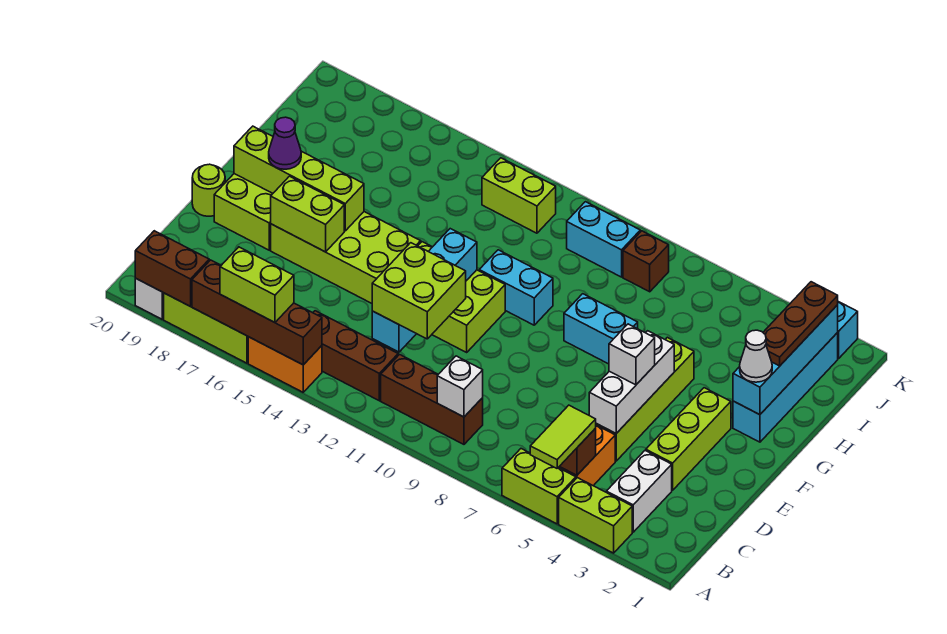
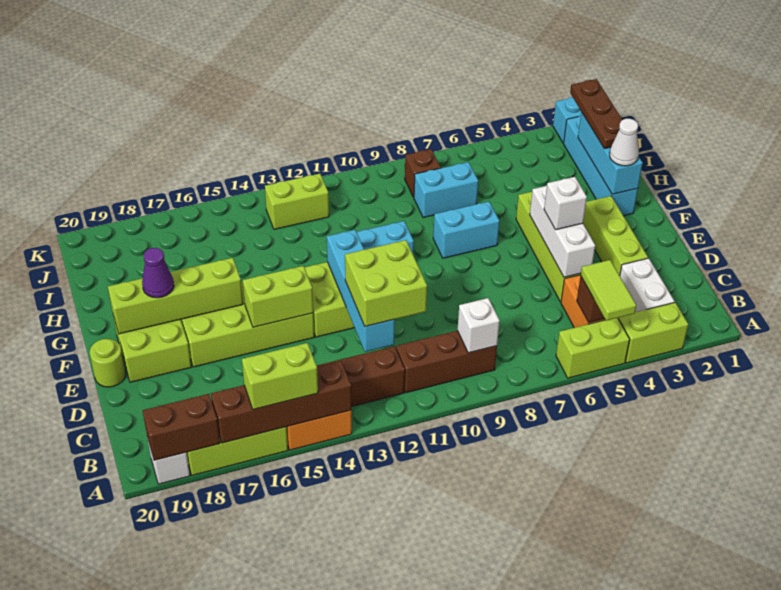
lime brick E16:E17 level 2 -> lime brick E14:E15 level 2
cyan brick G2:J2 level 2 -> cyan brick G2:I2 level 2
cyan brick J9:J10 level 1 -> cyan brick I7:I8 level 1

